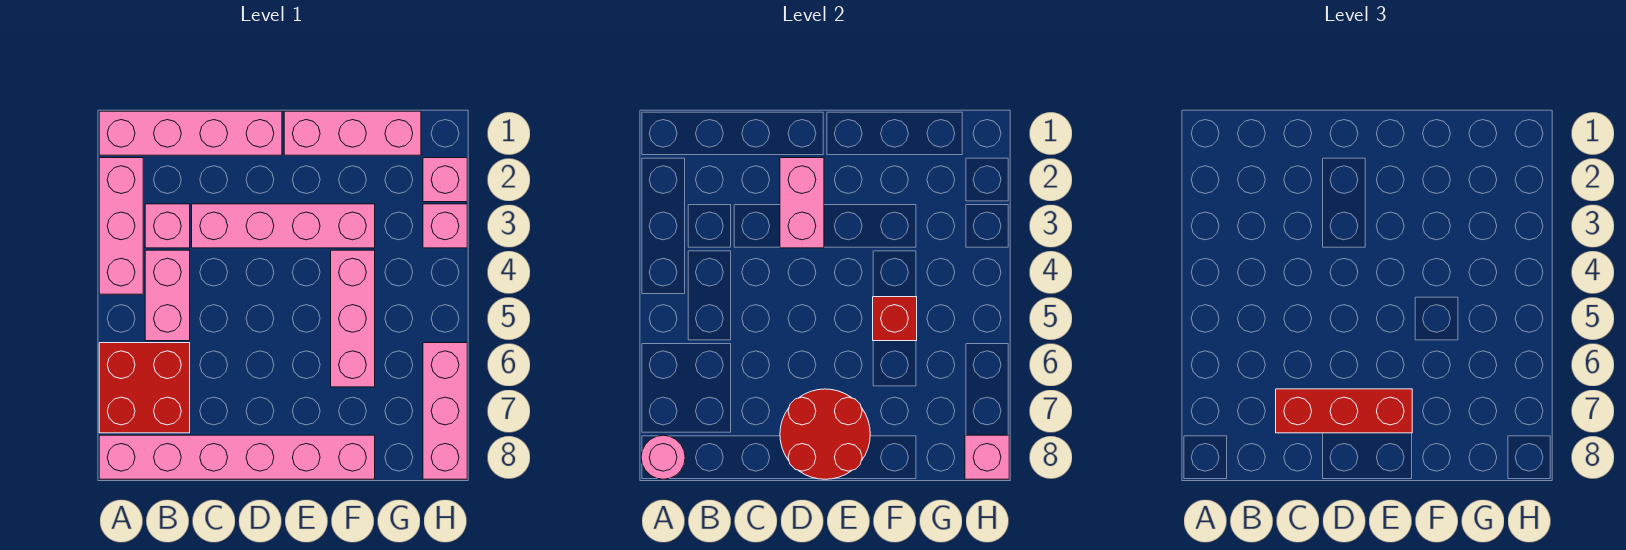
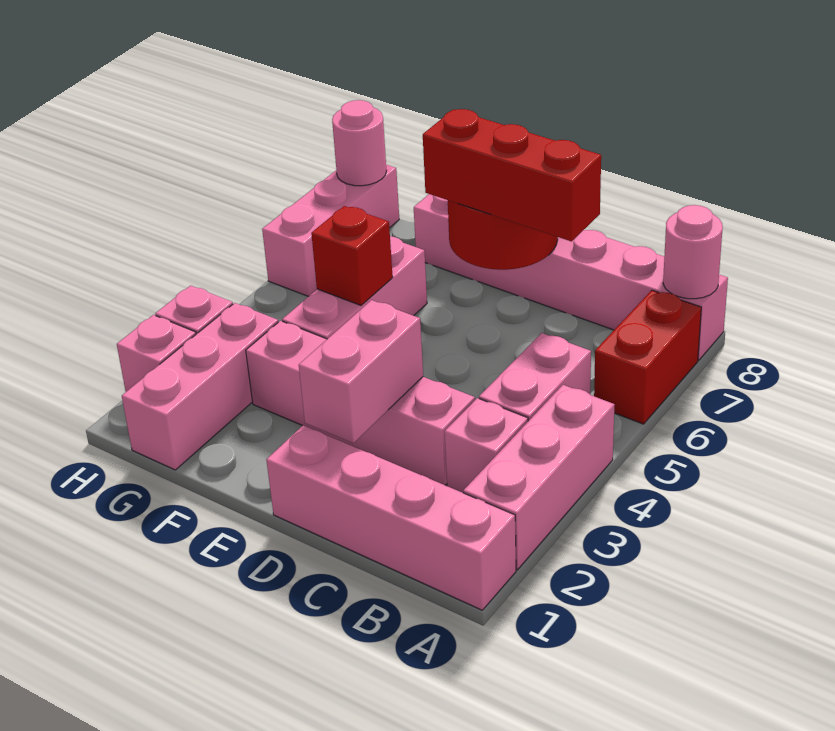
red brick A6:B7 level 1 -> red brick A6:A7 level 1
pink brick E1:G1 level 1 -> pink brick G1:G3 level 1
pink brick H8 level 2 -> pink round brick H8 level 2

